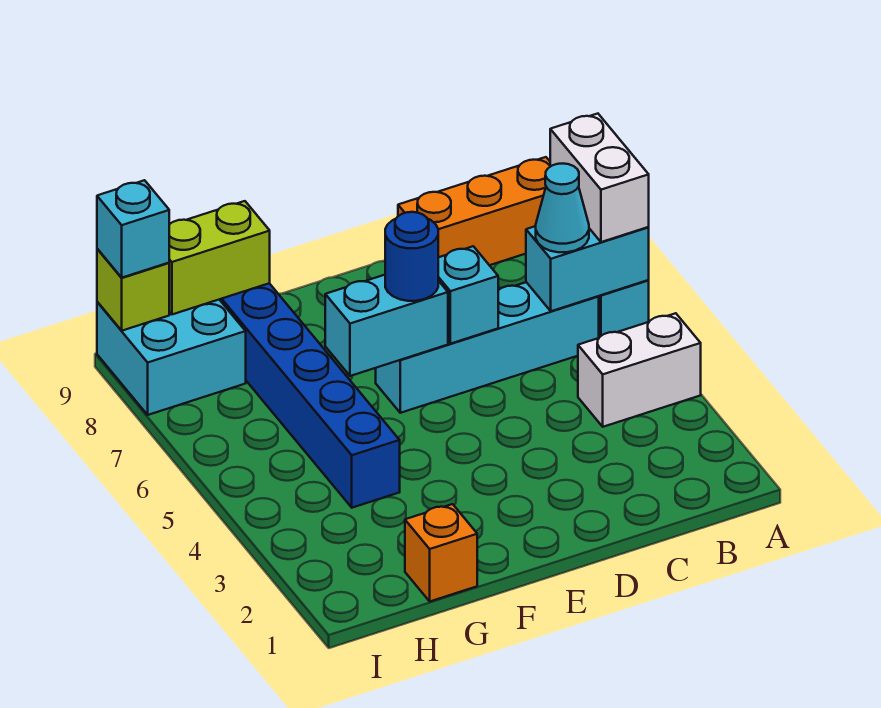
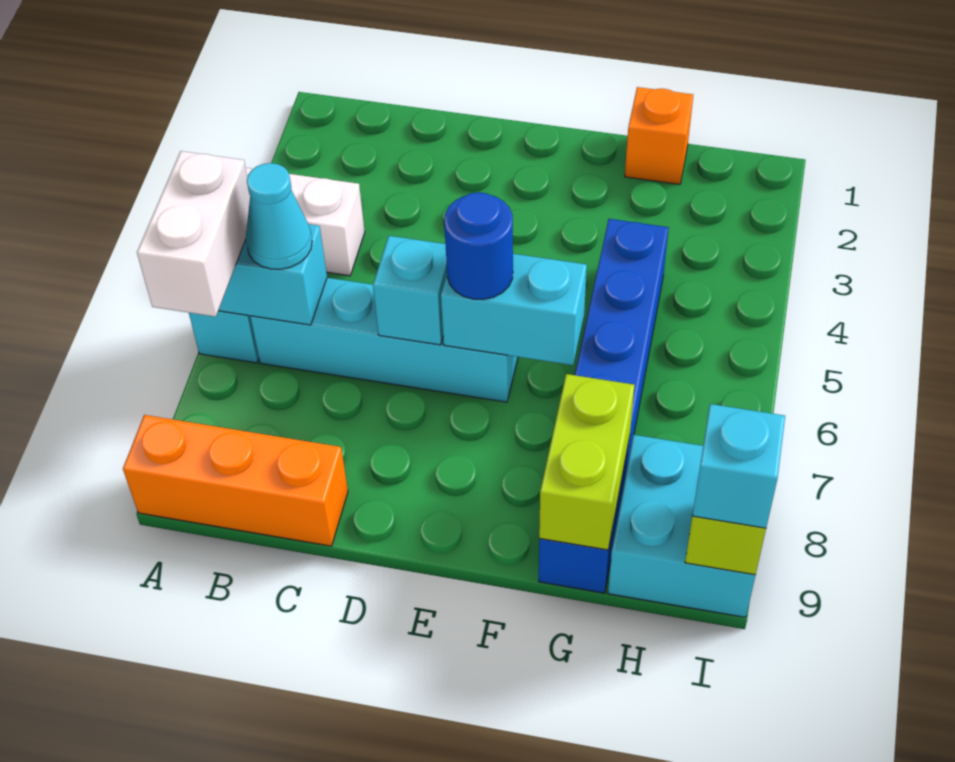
lime brick G9:H9 level 2 -> lime brick G8:G9 level 2

